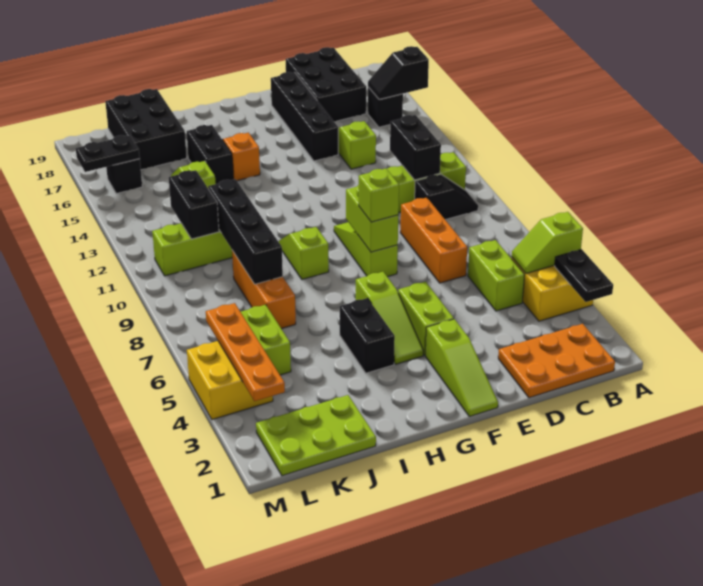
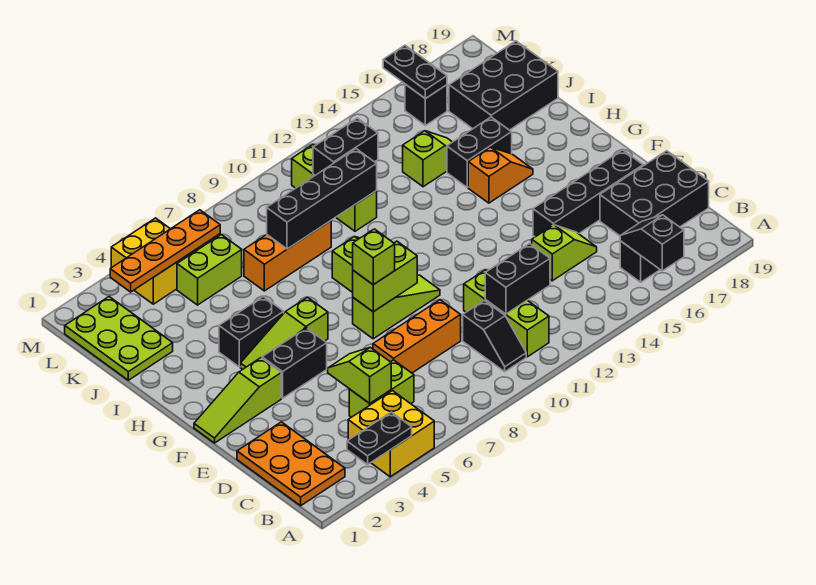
lime slope A5:B5 level 2 top A -> lime slope C5:D5 level 2 top C
lime brick F4:F5 level 1 -> black brick F4:F5 level 1

